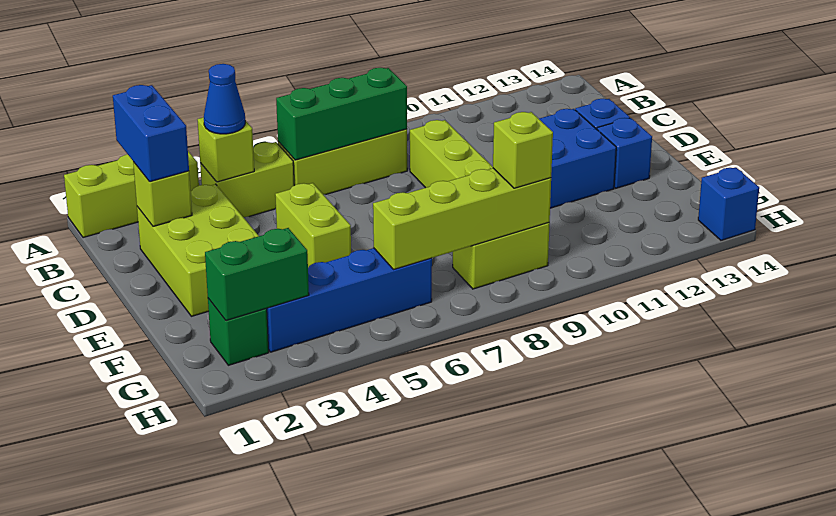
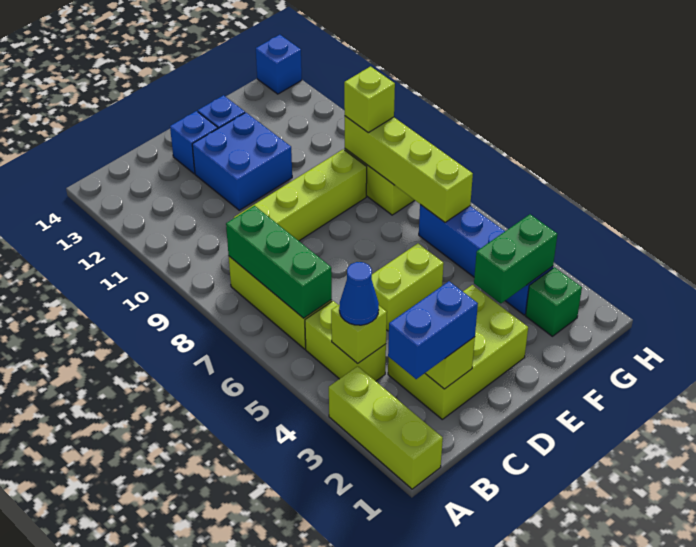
green brick G2:G3 level 2 -> green brick F3:G3 level 2

